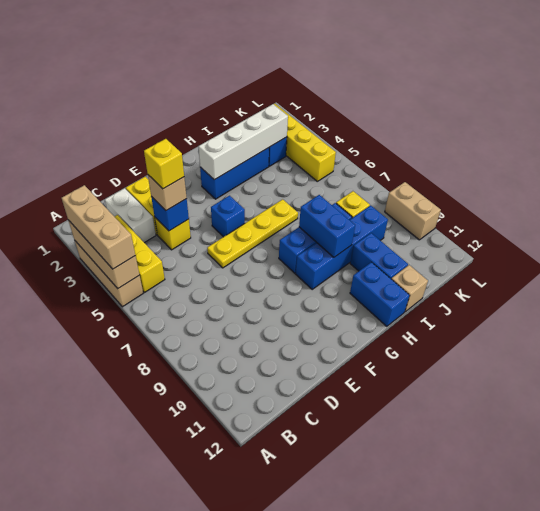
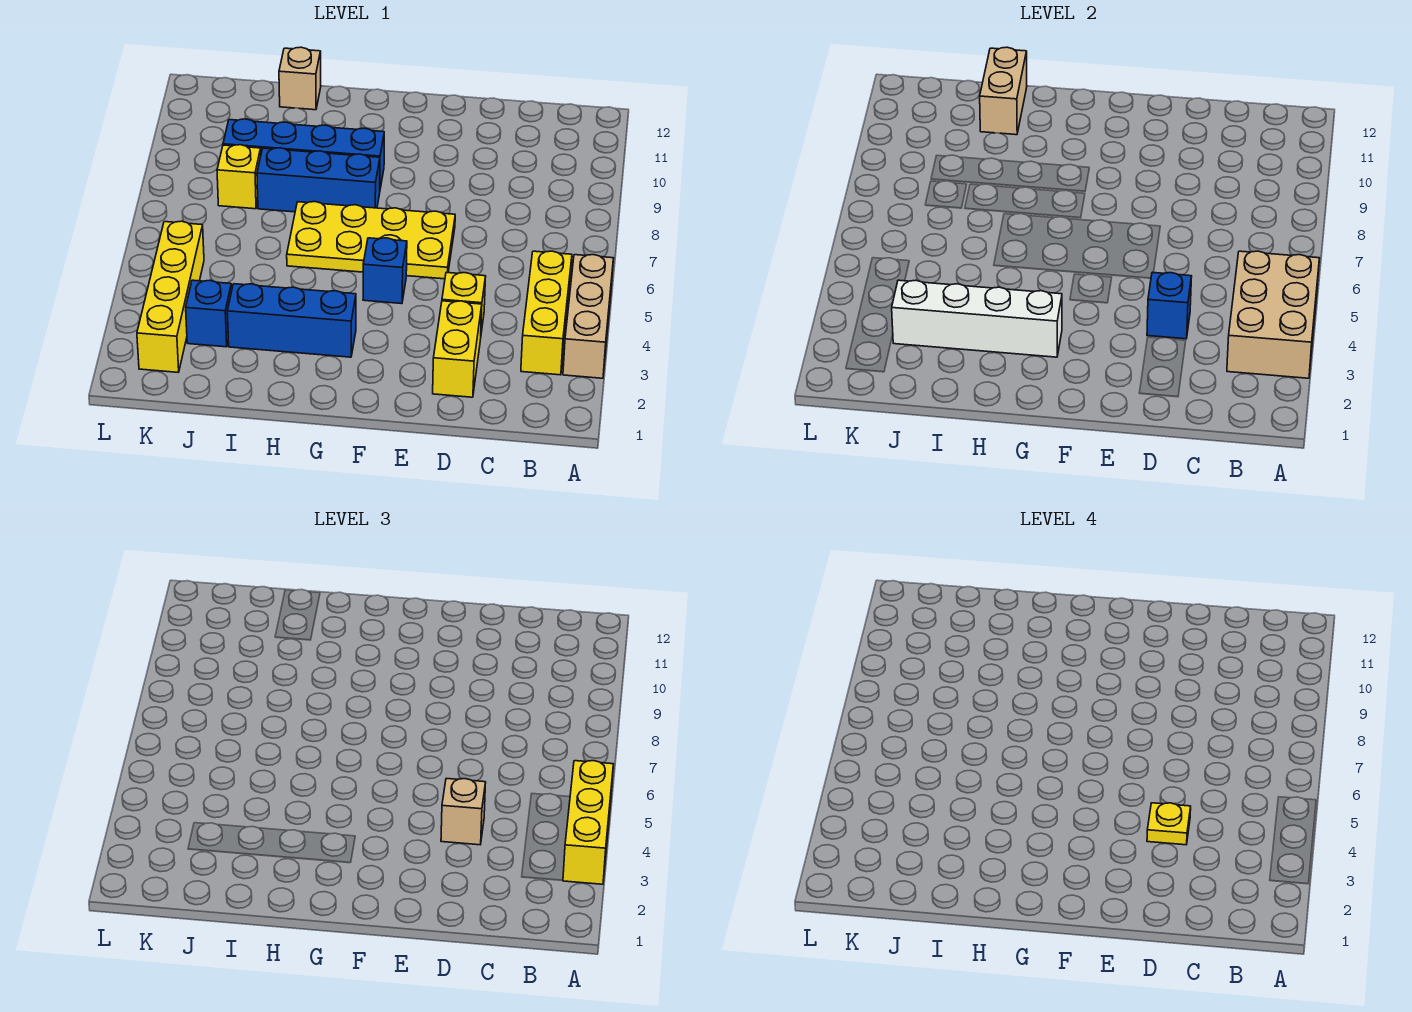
tan brick A3:A5 level 2 -> tan brick A3:B5 level 2
tan brick A3:A5 level 3 -> yellow brick A3:A5 level 3
white brick C2:C3 level 1 -> none
yellow brick D4 level 4 -> yellow plate D4 level 4
yellow plate E6:H6 level 1 -> yellow plate E6:H7 level 1
blue brick H8:H9 level 2 -> none
blue brick H11:H12 level 1 -> none
blue brick I10:I11 level 1 -> none
tan brick L9:L10 level 1 -> tan brick I11:I12 level 2

